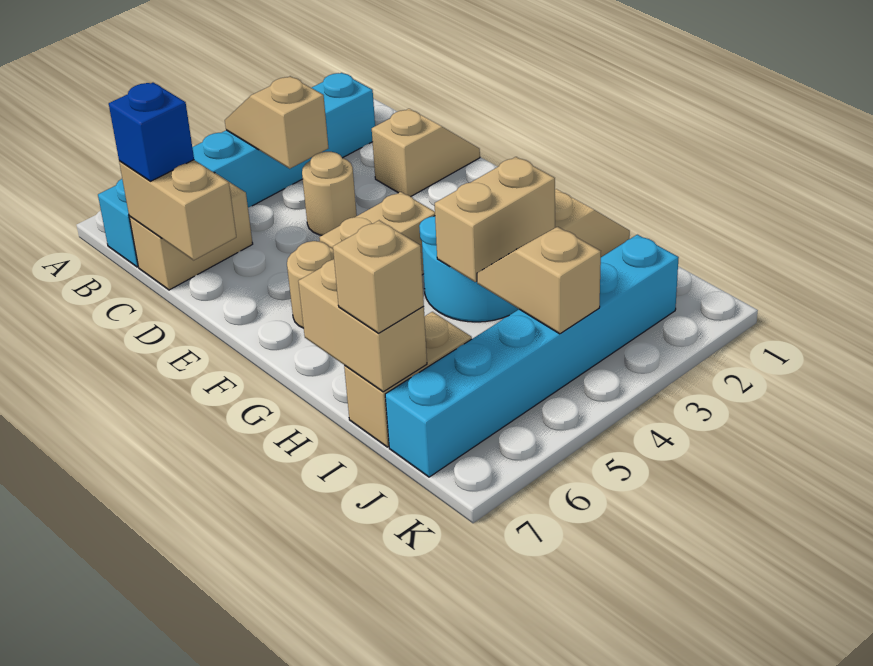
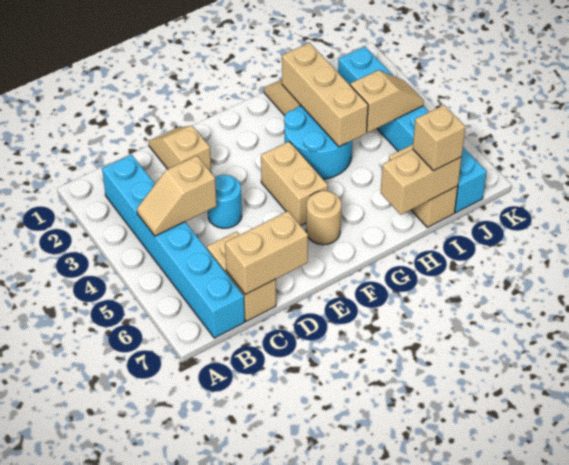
blue brick C7 level 3 -> none
tan round brick D4 level 1 -> cyan round brick D4 level 1
tan brick H3:H4 level 2 -> tan brick H2:H4 level 2
tan slope I4:J4 level 2 top J -> tan slope I4:J4 level 2 top I

